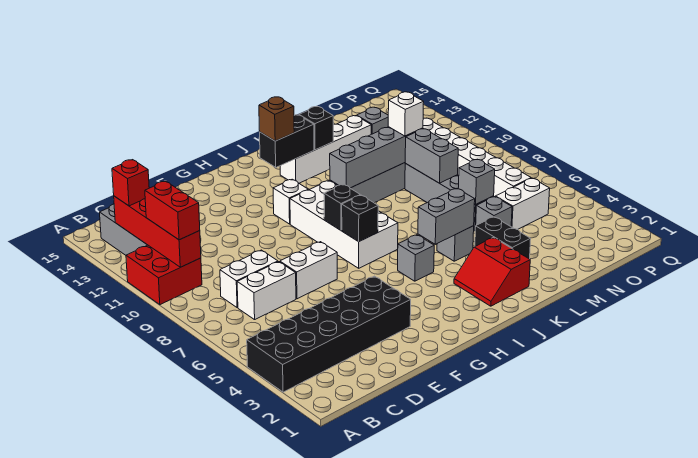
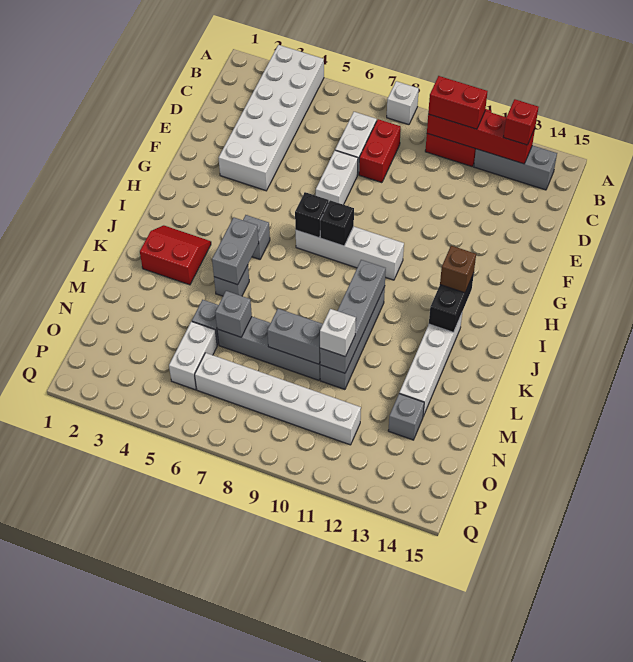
black brick A3:F4 level 1 -> white brick A3:F4 level 1
white brick C8:D8 level 1 -> red brick C8:D8 level 1
white brick H7:I10 level 1 -> white brick H7:H10 level 1
white brick H11 level 1 -> white brick A8 level 1
black brick K13 level 2 -> none
black brick L3:L4 level 1 -> none

